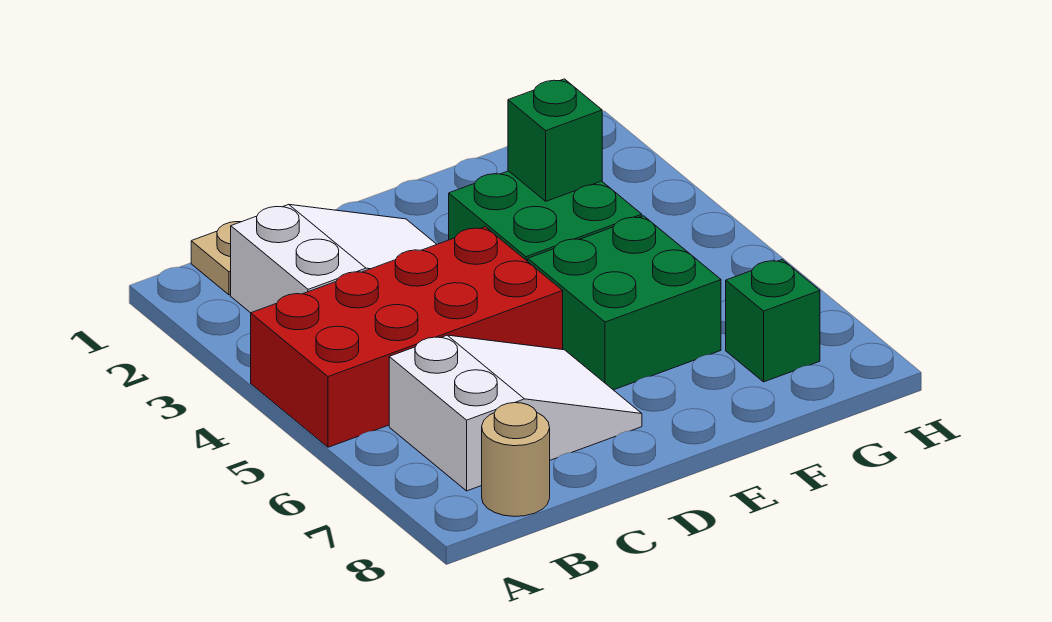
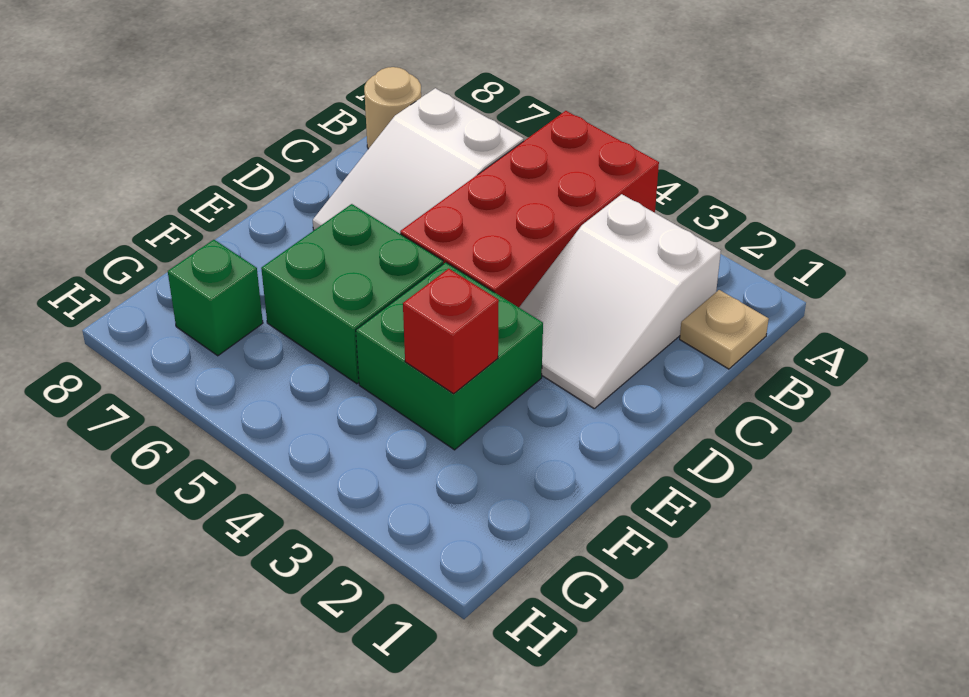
green brick F3 level 2 -> red brick F3 level 2

